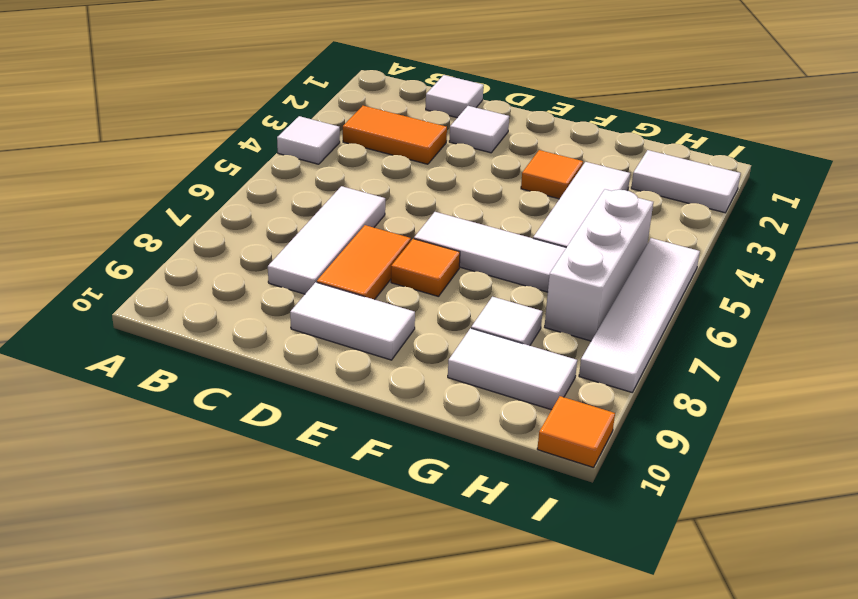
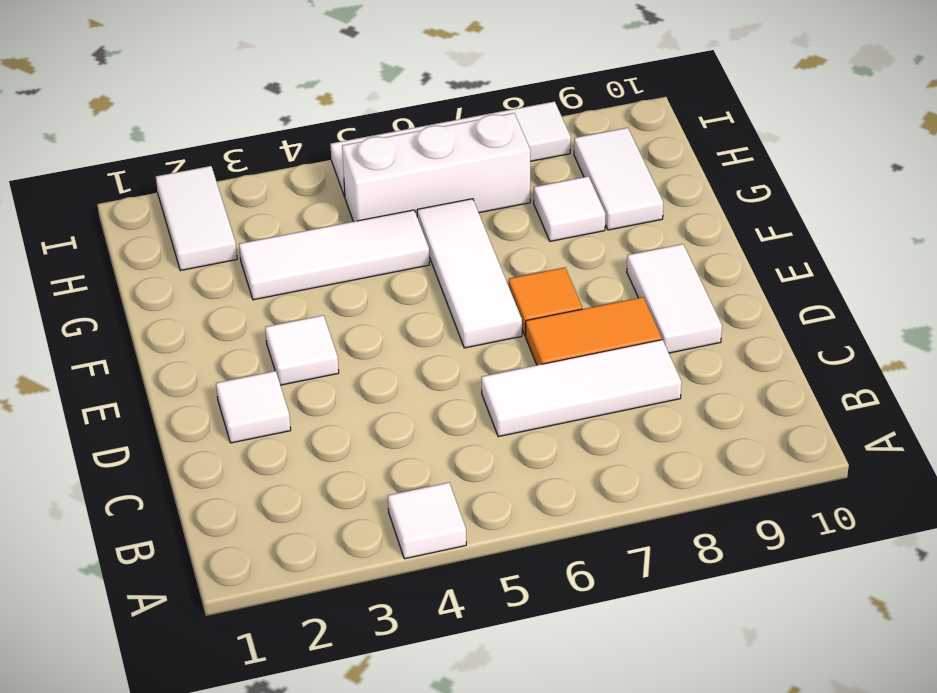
orange tile B3:C3 level 1 -> none
white tile C1 level 1 -> white tile E3 level 1
orange tile F3 level 1 -> none
orange tile I10 level 1 -> none

